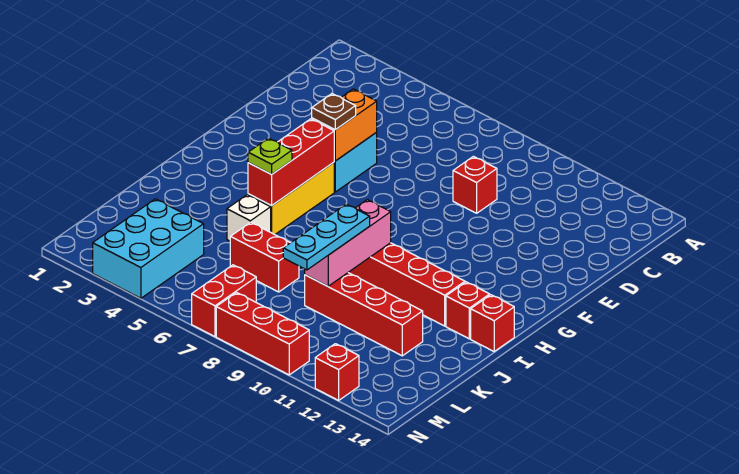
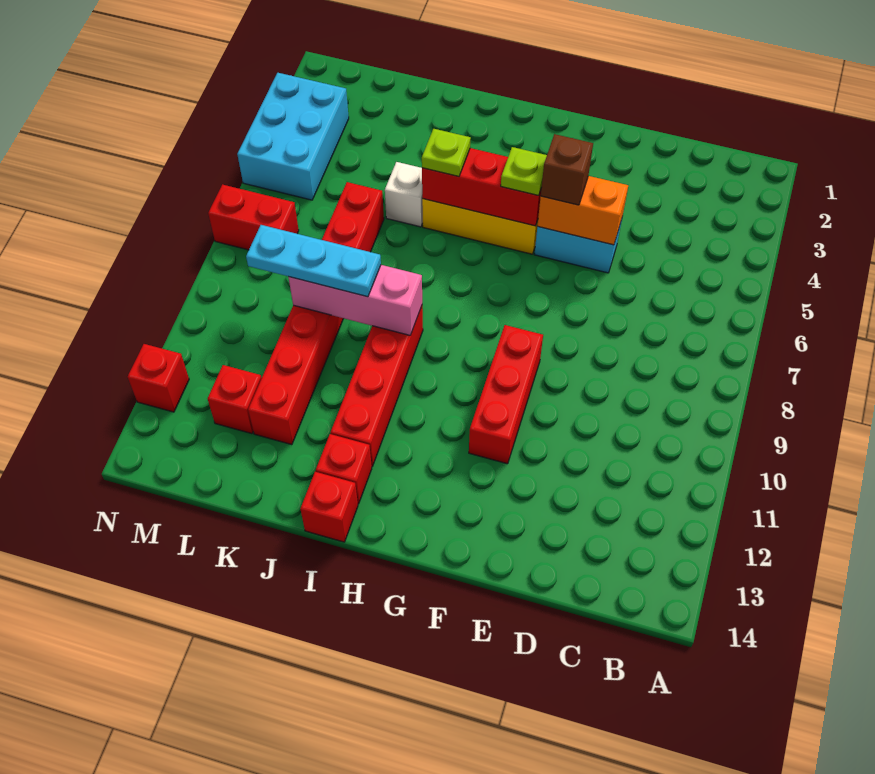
red brick D9 level 1 -> red brick L12 level 1
brown plate F5 level 3 -> brown brick F5 level 3
none -> lime plate G5 level 3
cyan brick L3:N4 level 1 -> cyan brick M3:N5 level 1
red brick N8:N10 level 1 -> red brick F9:F11 level 1

